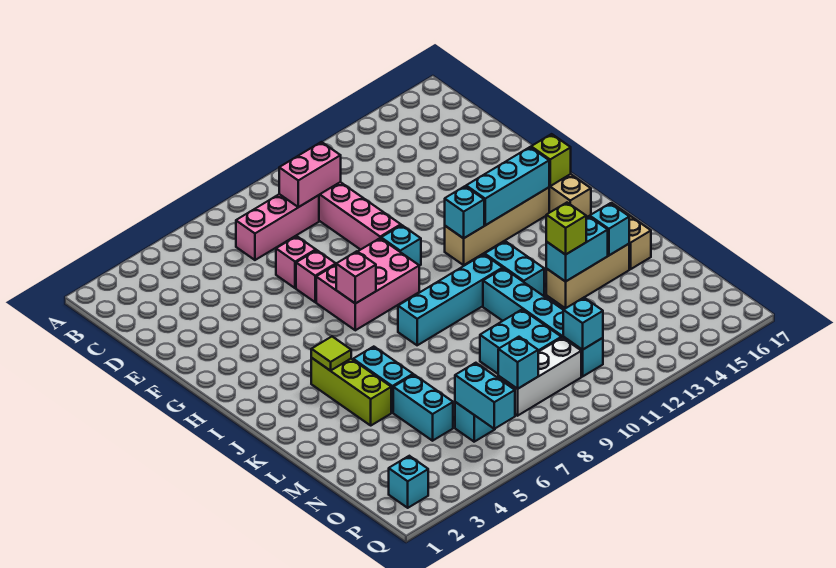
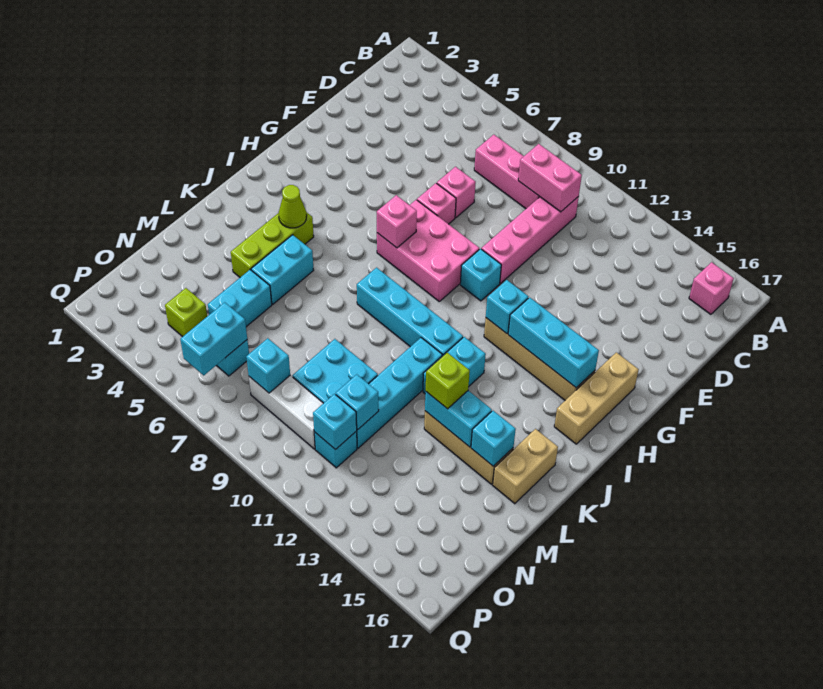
none -> pink brick B16 level 1
lime brick H16 level 2 -> lime brick O4 level 1
lime tile J4 level 2 -> lime cone J4 level 2
cyan brick P2 level 1 -> cyan brick N11 level 2

